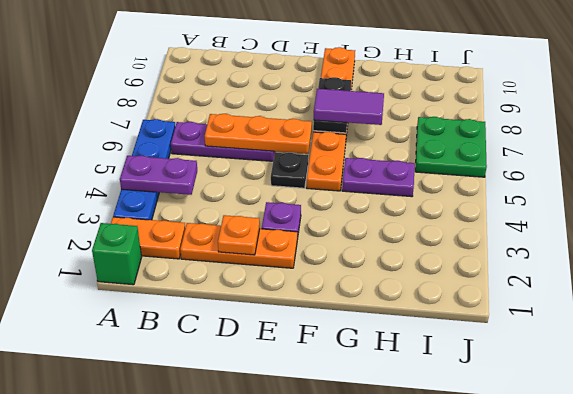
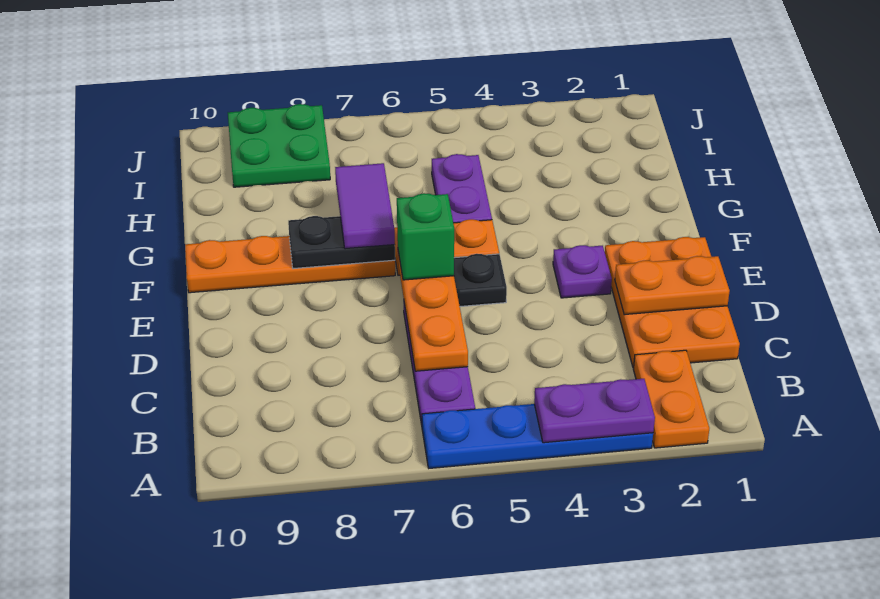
green brick A1 level 1 -> green brick E6 level 3
purple plate A4:B4 level 2 -> purple plate A3:A4 level 2
orange plate C2:E2 level 1 -> orange plate C1:E2 level 1
orange plate D2 level 2 -> orange plate D1:D2 level 2
green plate I6:J7 level 1 -> green plate I8:J9 level 1

